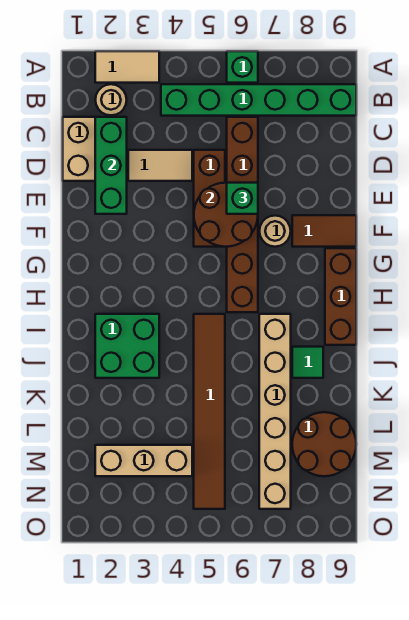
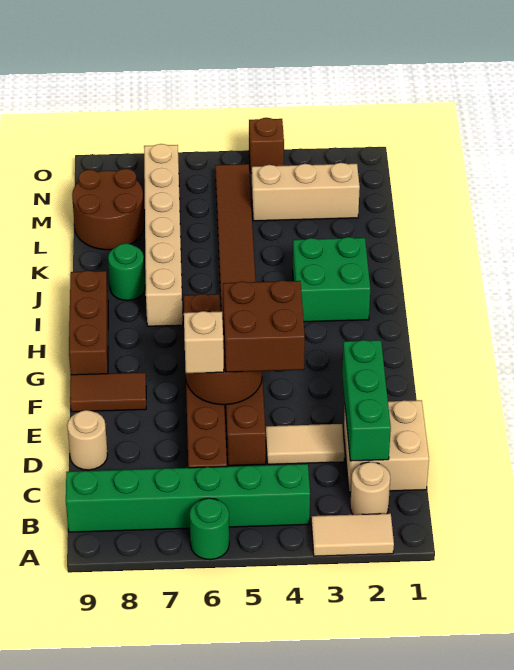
green brick A6 level 1 -> green round brick A6 level 1
none -> brown brick E4:F5 level 3
green brick E6 level 3 -> tan brick E6 level 3
tan round brick F7 level 1 -> tan round brick D9 level 1
green tile J8 level 1 -> green round brick J8 level 1
none -> brown brick O4 level 1

